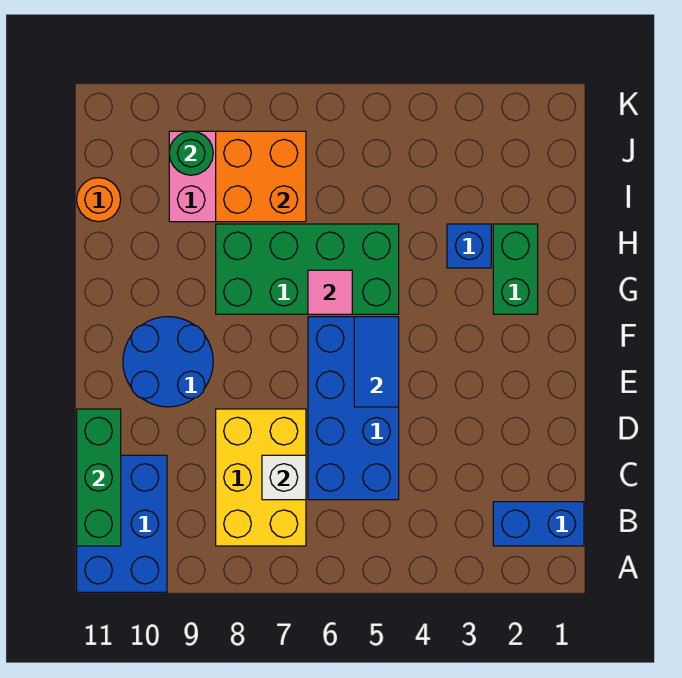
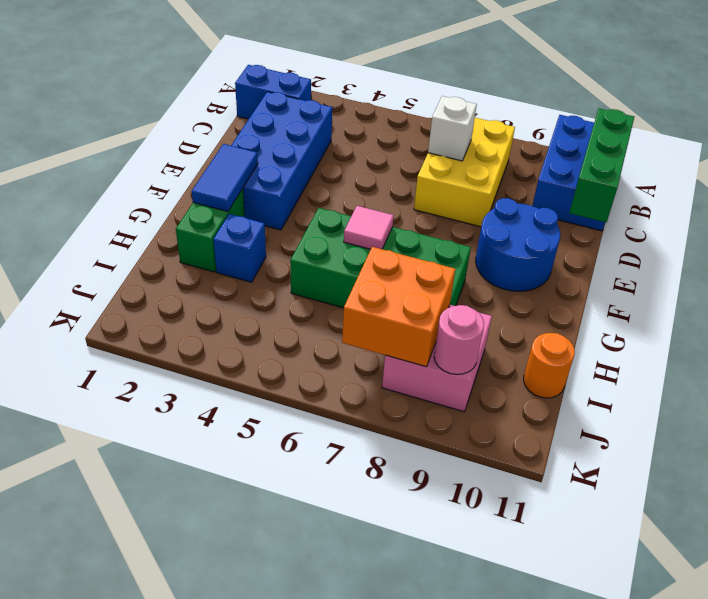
blue brick C5:F6 level 1 -> blue brick C2:F3 level 1
blue tile E5:F5 level 2 -> blue tile F2:G2 level 2
green round brick J9 level 2 -> pink round brick J9 level 2

